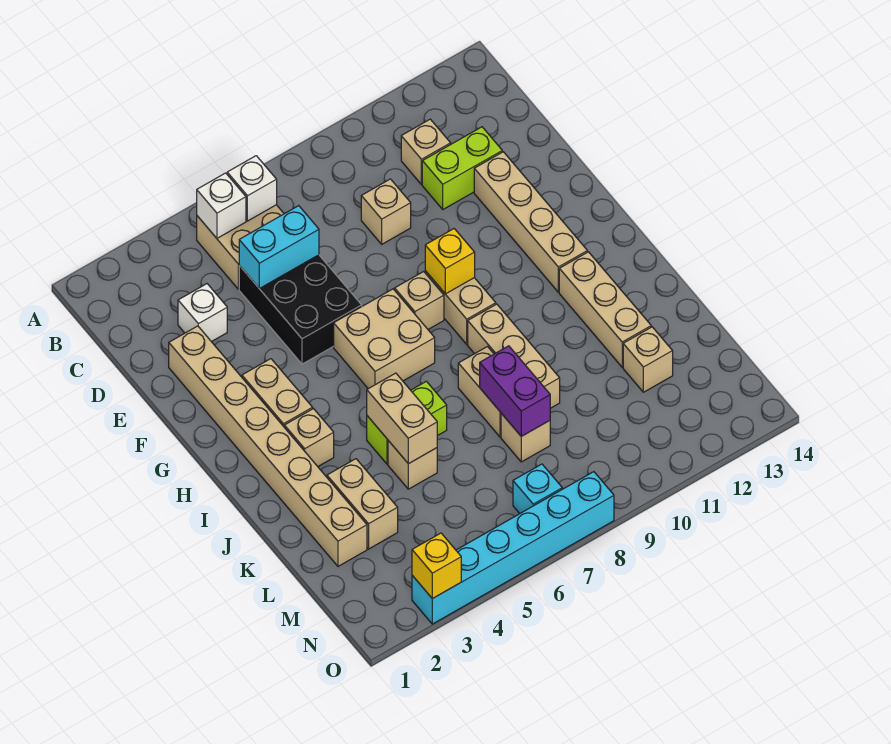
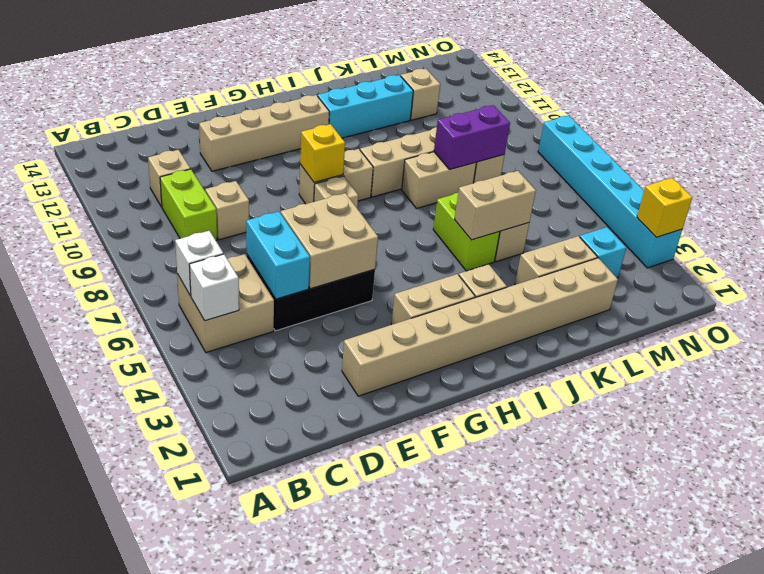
white brick D3 level 1 -> none
lime brick D11:D12 level 1 -> lime brick C9:C10 level 1
tan brick G6:H7 level 1 -> tan brick E5:F6 level 2
tan brick I12:K12 level 1 -> cyan brick I12:K12 level 1
cyan brick N7 level 1 -> cyan brick M3 level 1

